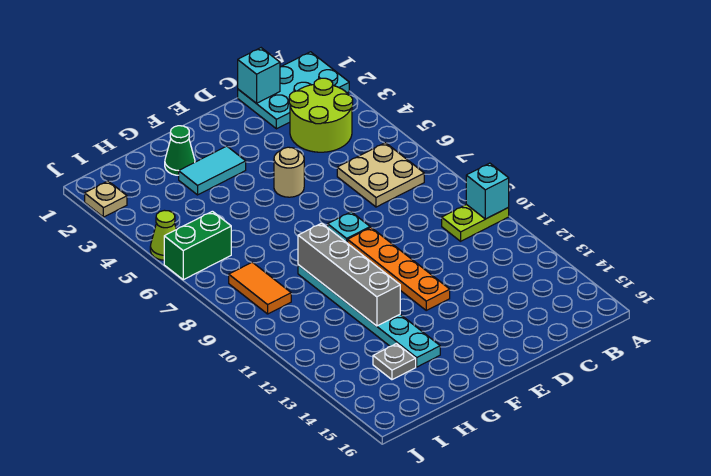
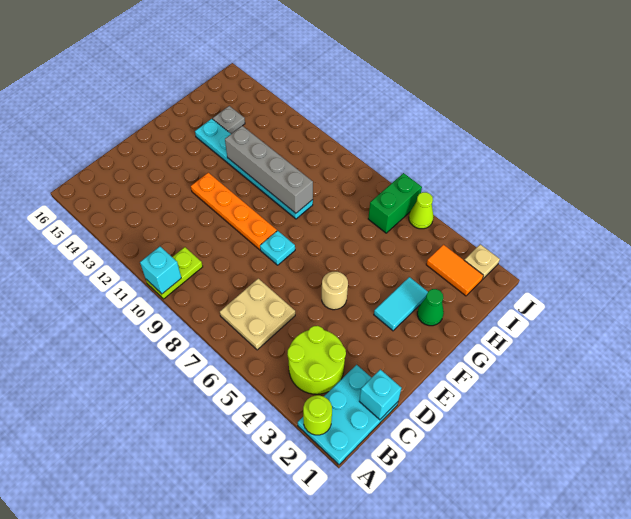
none -> lime round brick A2 level 2
orange tile I8:I9 level 1 -> orange tile I2:I3 level 1

